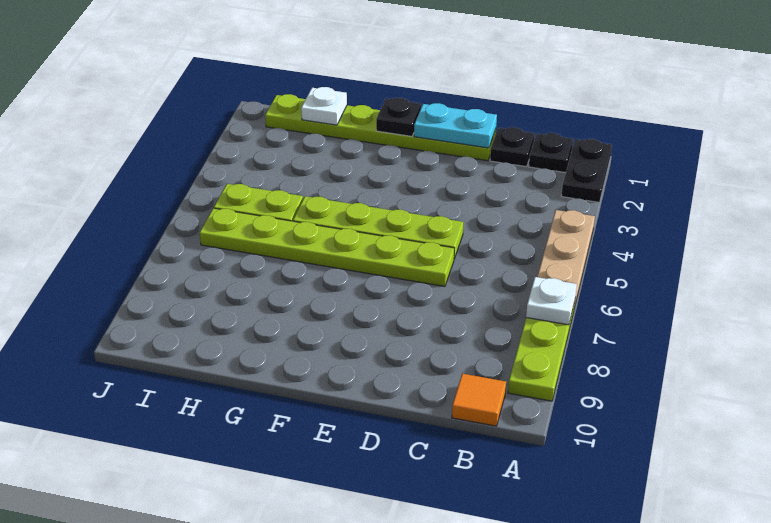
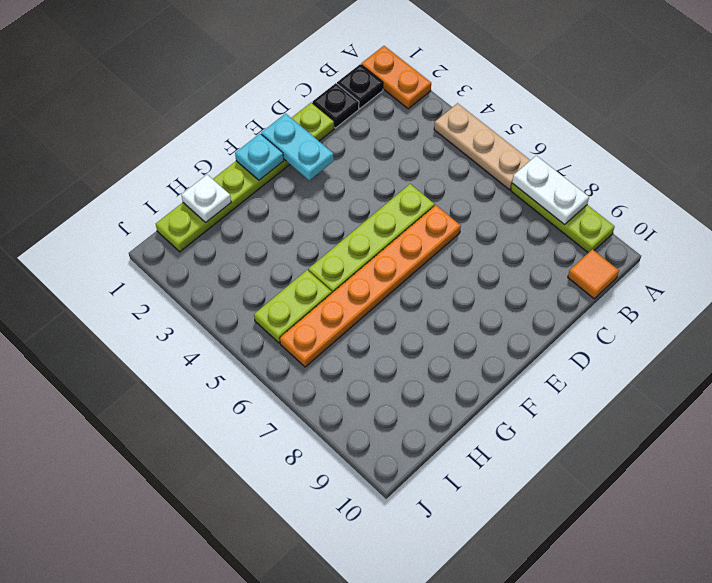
black plate A1:A2 level 1 -> orange plate A1:A2 level 1
white plate A7 level 2 -> white plate A7:A8 level 2
cyan plate D1:E1 level 2 -> cyan plate E1:E2 level 2
lime plate D6:I6 level 1 -> orange plate D6:I6 level 1
black plate F1 level 2 -> cyan plate F1 level 2

